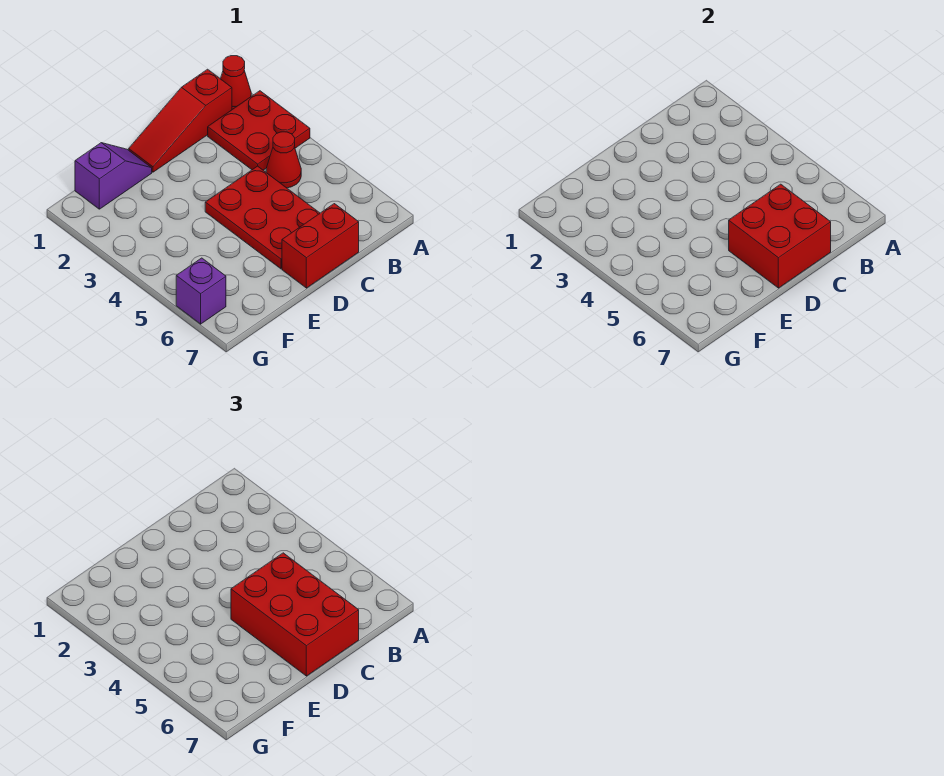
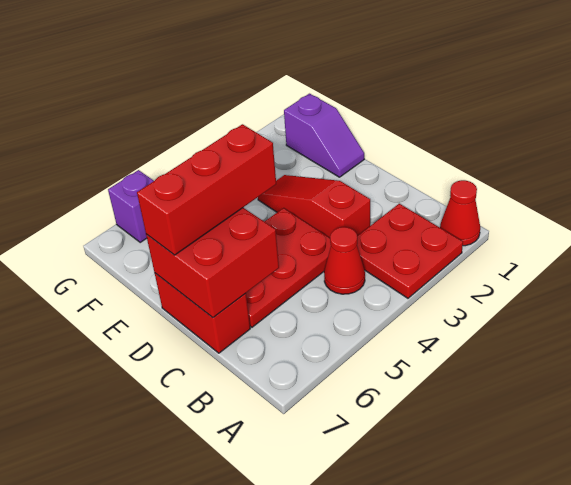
red slope B1:D1 level 1 top B -> red slope C3:E3 level 1 top C
red brick C5:D7 level 3 -> red brick D5:D7 level 3

